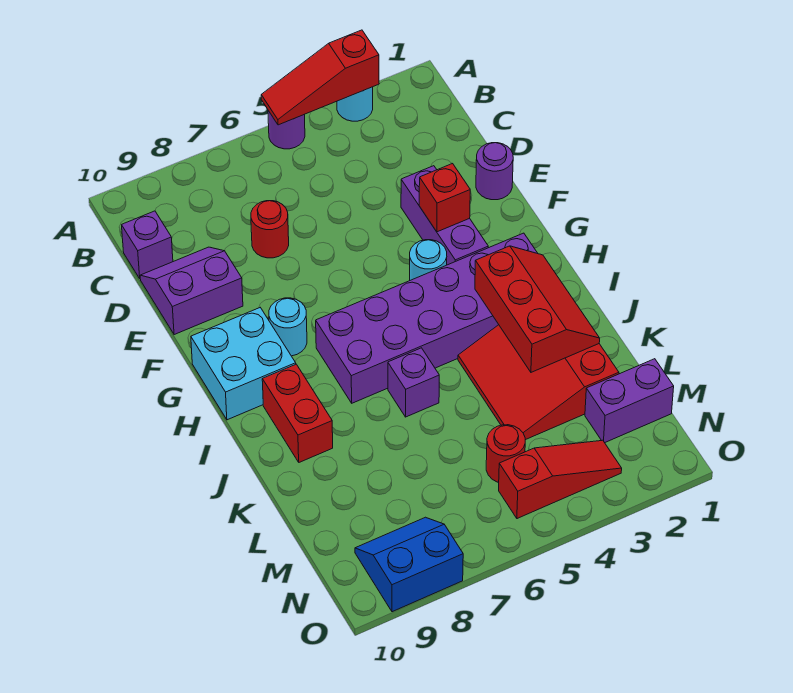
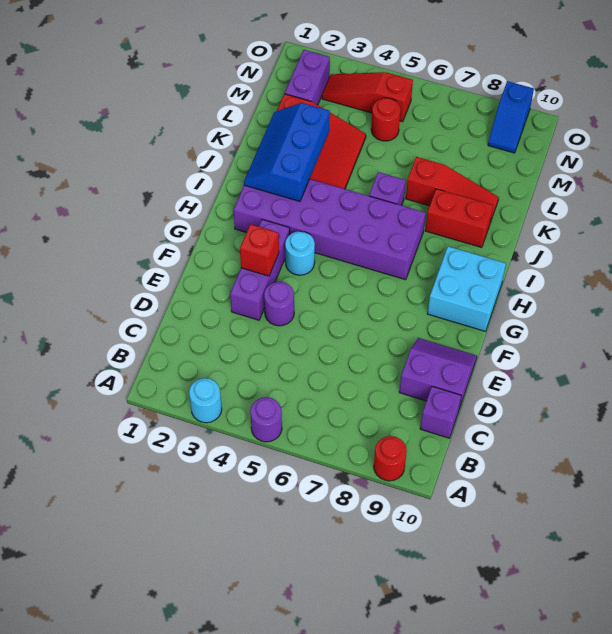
red slope A3:A5 level 2 top 3 -> red slope K7:K9 level 1 top 7
red round brick D7 level 1 -> red round brick A9 level 1
purple slope D9:E10 level 1 top E -> purple slope D9:E10 level 1 top D
purple round brick E1 level 1 -> purple round brick E4 level 1
cyan round brick G8 level 1 -> none
red slope I2:K3 level 2 top 3 -> blue slope I2:K3 level 2 top 3
red brick I9:J9 level 1 -> red brick J8:J9 level 1
purple brick M1:M2 level 1 -> purple brick M2:N2 level 1
blue slope N8:O9 level 1 top O -> blue slope N9:O9 level 1 top O

